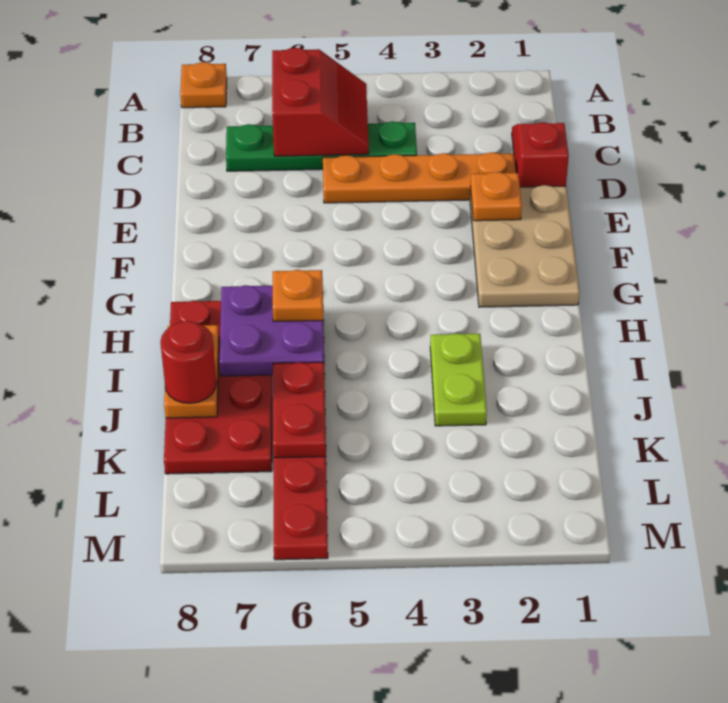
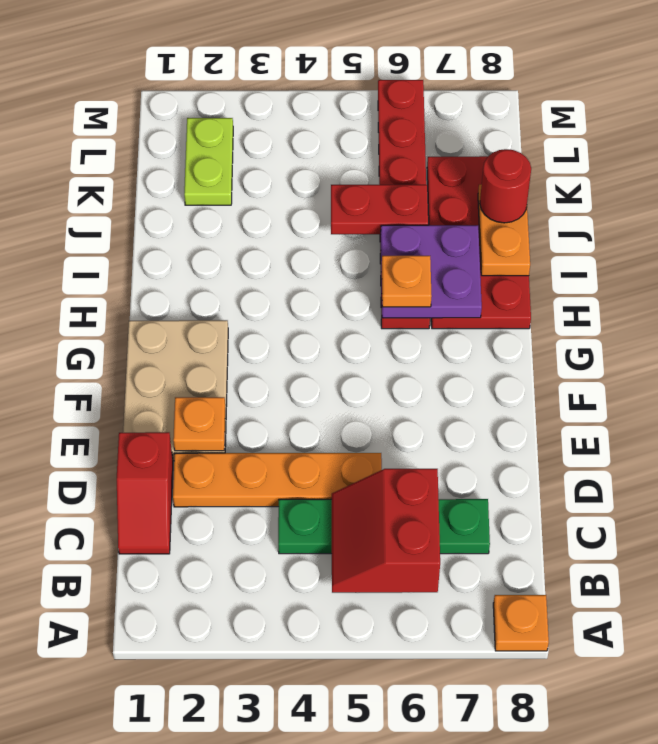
lime plate I3:J3 level 1 -> lime plate K2:L2 level 1
red plate J6:K6 level 2 -> red plate J5:J6 level 2

